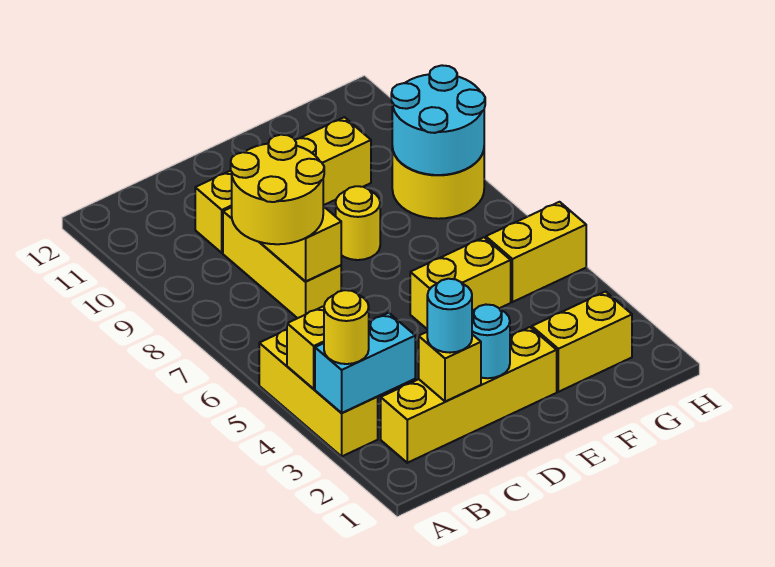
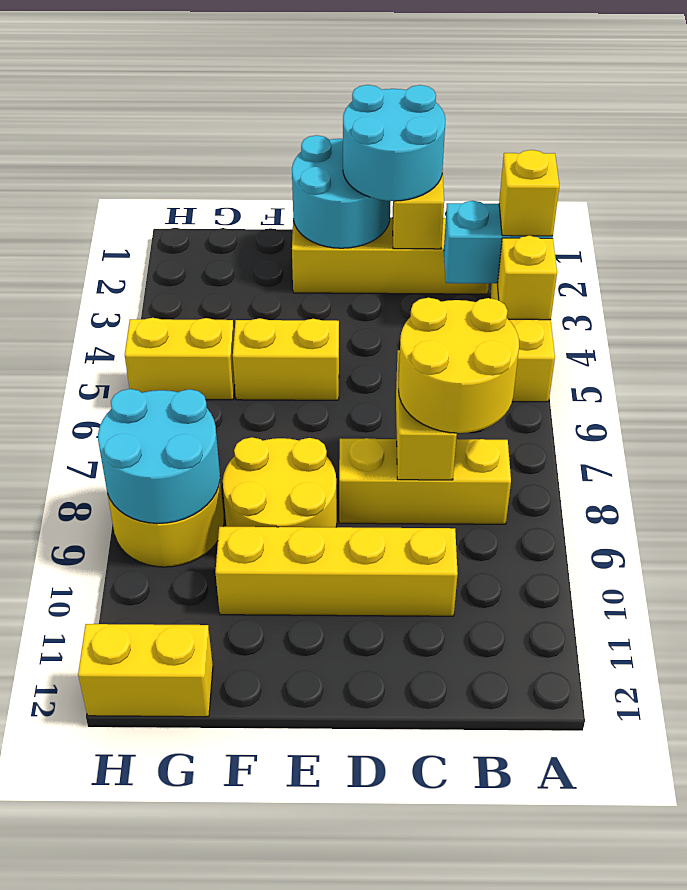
yellow round brick A3 level 3 -> yellow brick A3 level 3
cyan round brick C2 level 3 -> cyan round brick C1:D2 level 3
yellow brick C7:C9 level 1 -> yellow brick B8:D8 level 1
cyan round brick D2 level 2 -> cyan round brick D1:E2 level 2
yellow round brick E8 level 1 -> yellow round brick E8:F9 level 1
yellow brick F2:G2 level 1 -> yellow brick G12:H12 level 1

